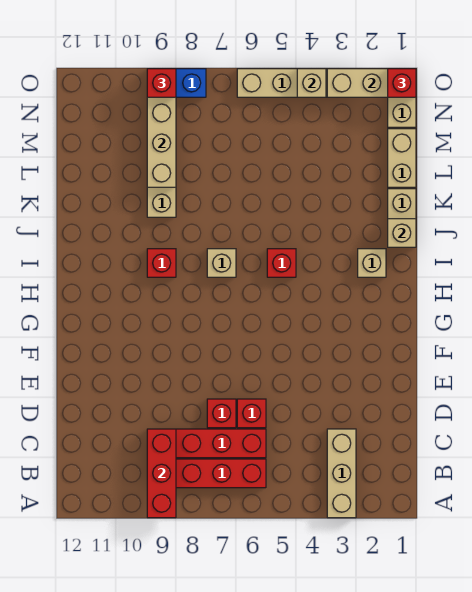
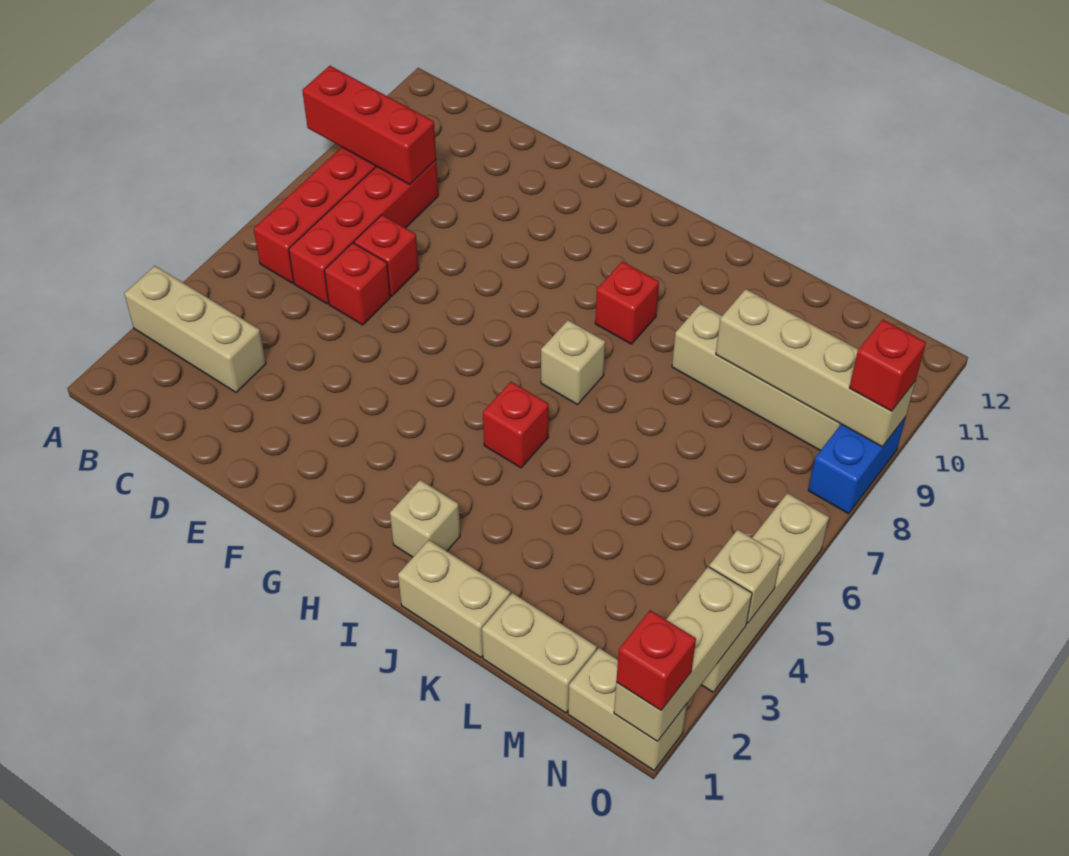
tan brick J1 level 2 -> none

